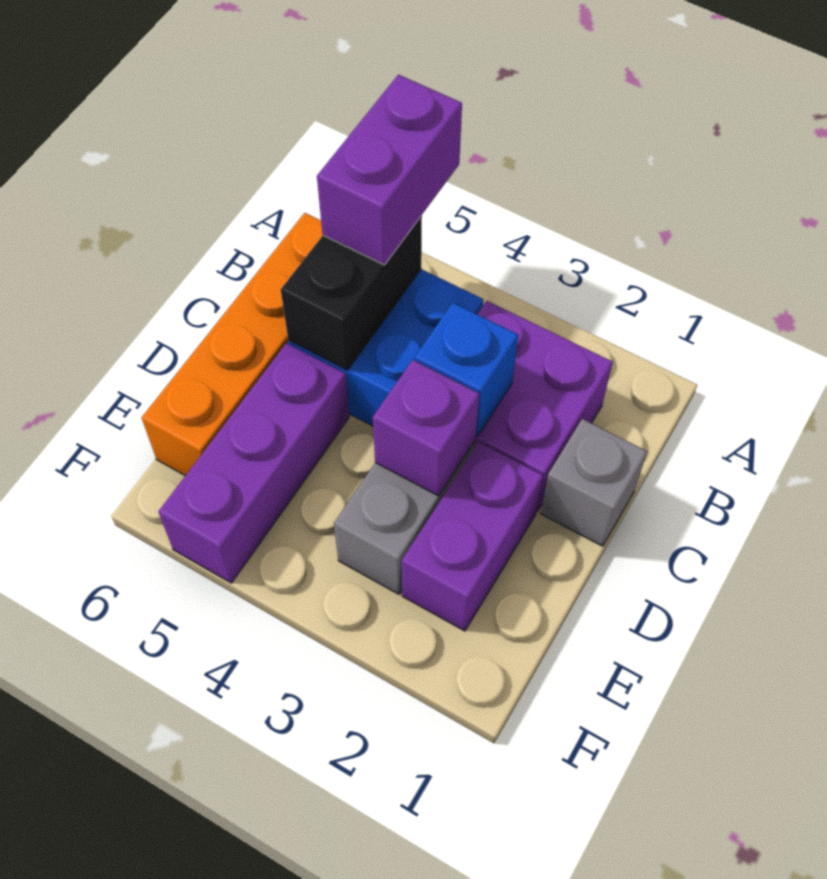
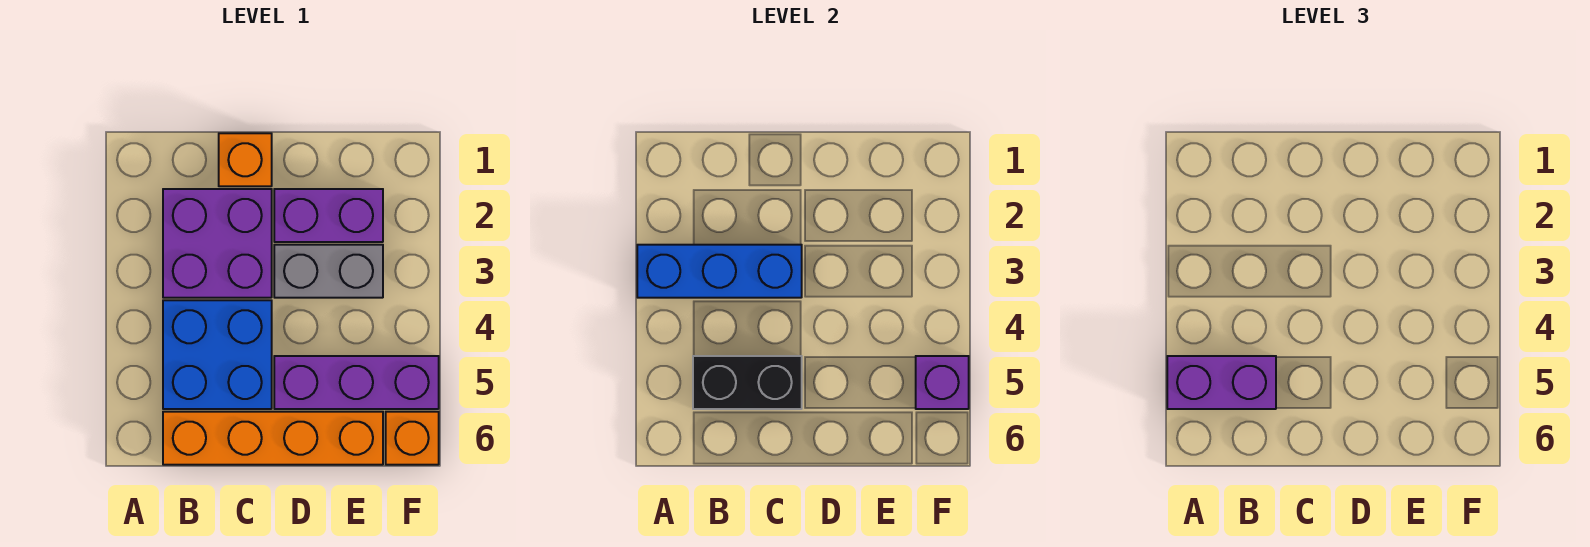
grey brick C1 level 1 -> orange brick C1 level 1
blue brick C3 level 2 -> blue brick A3:C3 level 2
purple brick D3 level 2 -> purple brick F5 level 2
none -> orange brick F6 level 1

